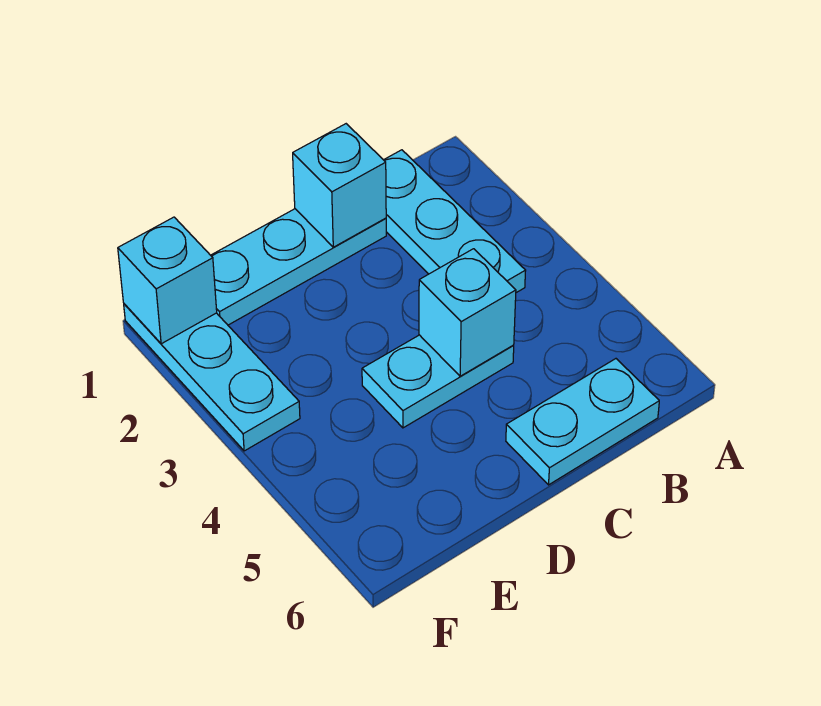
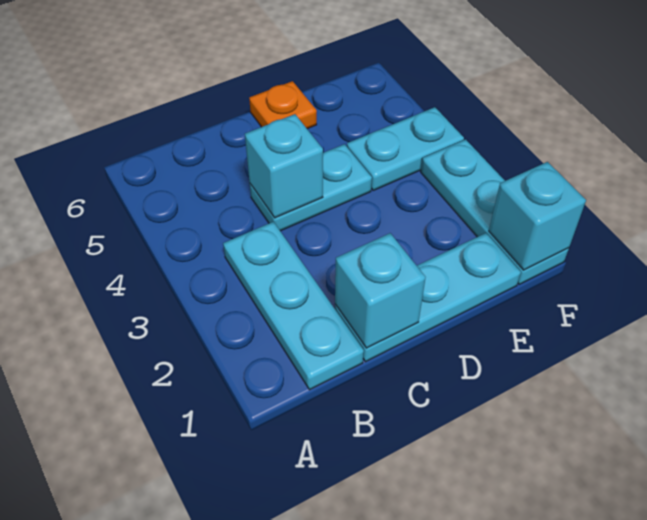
cyan plate B6:C6 level 1 -> cyan plate E4:F4 level 1
none -> orange plate D6 level 1

